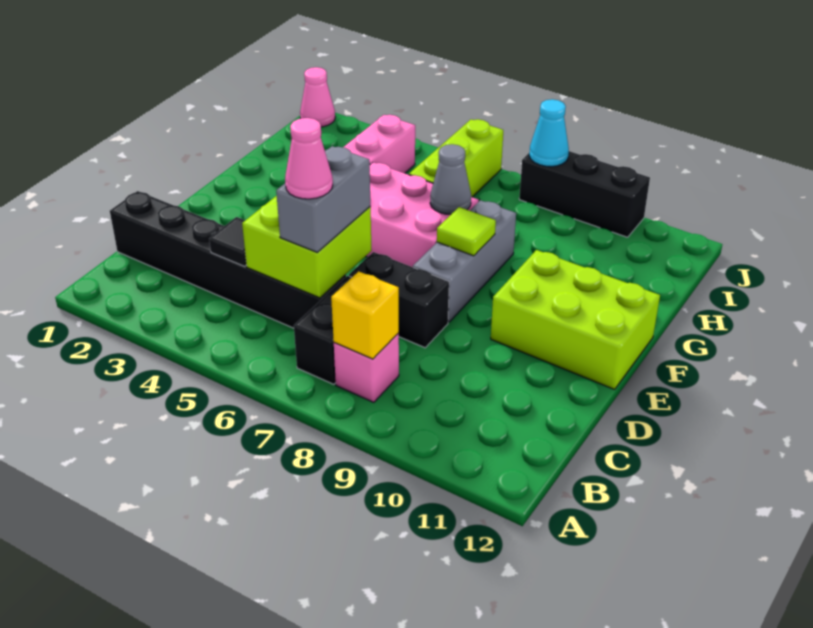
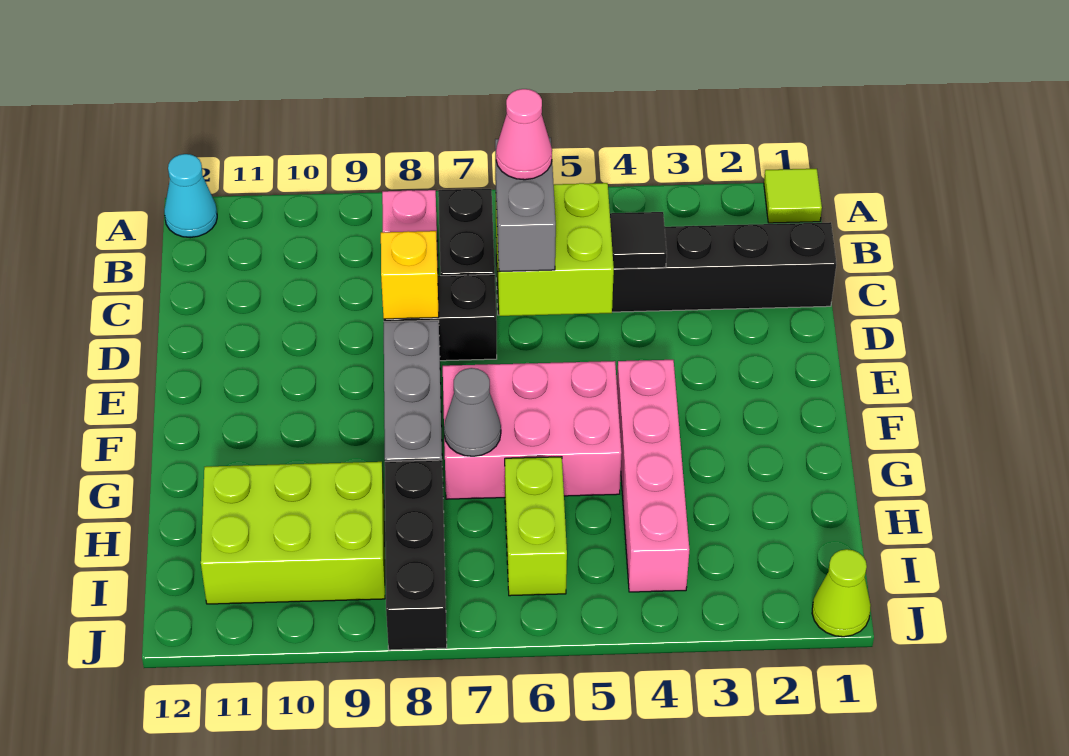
yellow brick B8 level 2 -> yellow brick D8 level 2
lime brick E10:F12 level 1 -> lime brick H9:I11 level 1
lime tile F8 level 2 -> lime tile A1 level 1
lime brick H6:J6 level 1 -> lime brick H6:I6 level 1
pink cone J1 level 1 -> lime cone J1 level 1
black brick J8:J10 level 1 -> black brick H8:J8 level 1
cyan cone J8 level 2 -> cyan cone A12 level 1

